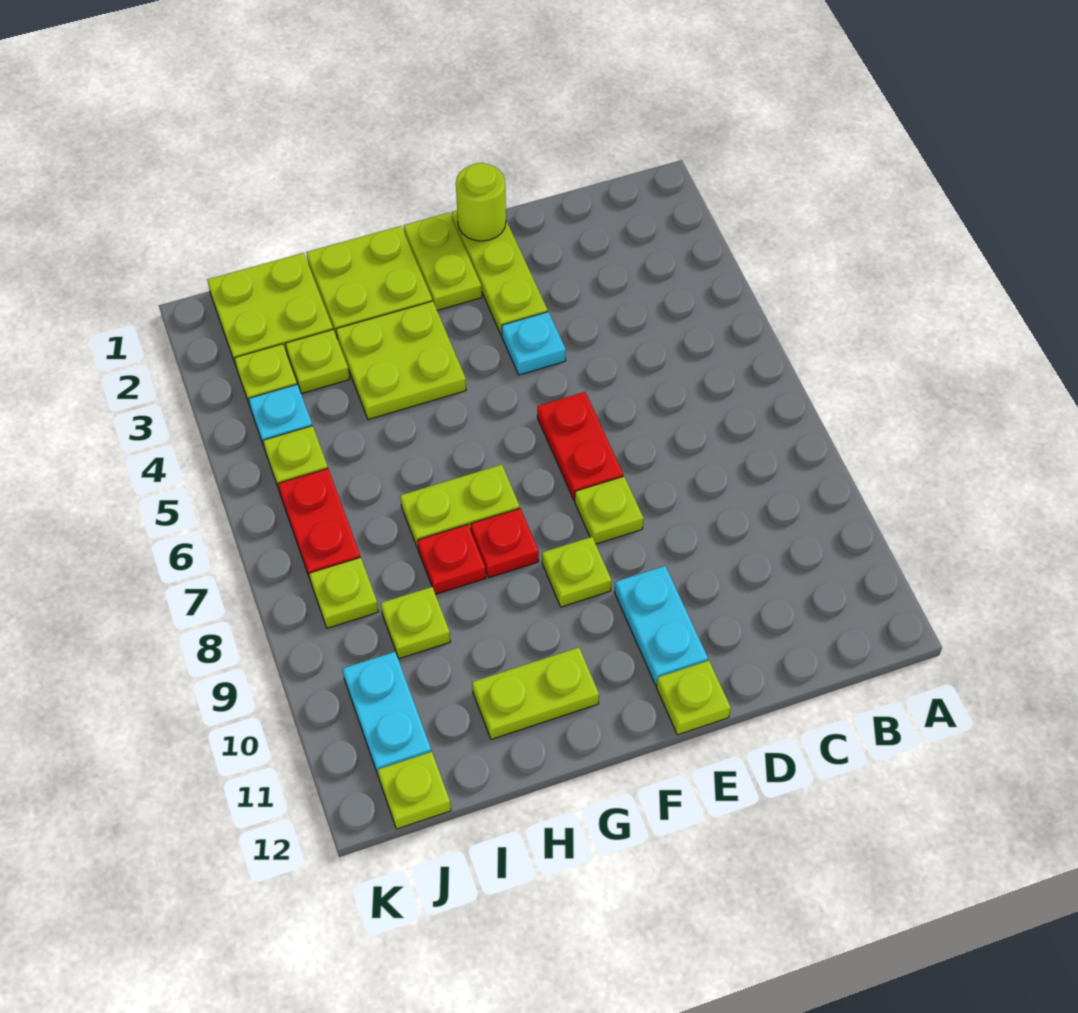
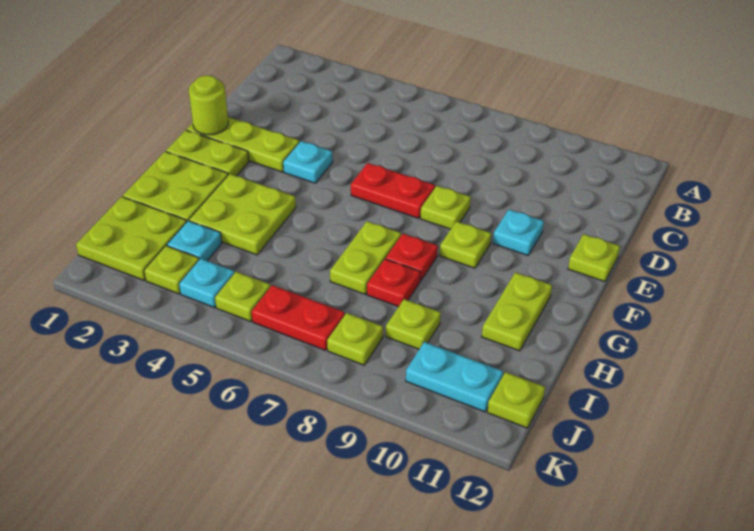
cyan plate E10:E11 level 1 -> cyan plate E10 level 1
lime plate I3 level 1 -> cyan plate I3 level 1

